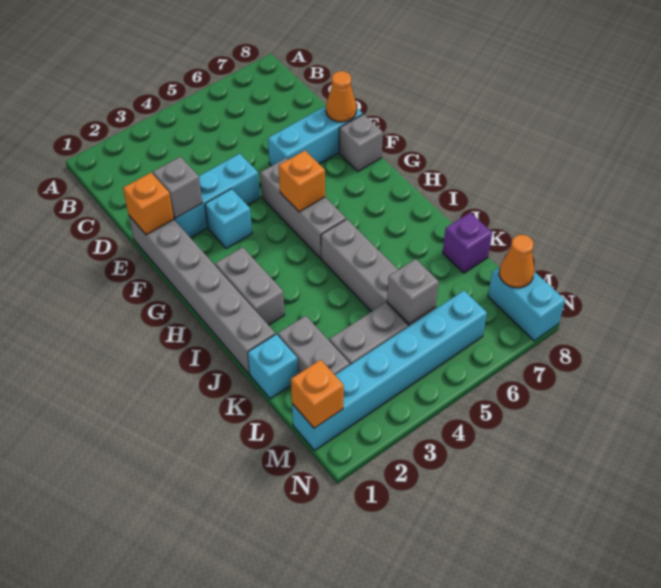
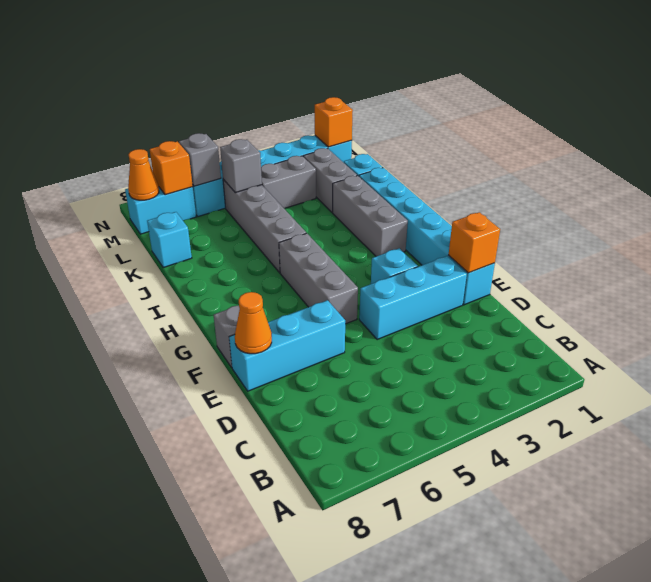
grey brick E1:J1 level 1 -> cyan brick E1:J1 level 1
grey brick E2 level 2 -> grey brick M6 level 2
orange brick G5 level 2 -> orange brick M7 level 2
grey brick H2:I2 level 1 -> grey brick H2:J2 level 1
purple brick K8 level 1 -> cyan brick K8 level 1
cyan brick M8:N8 level 1 -> cyan brick M7:M8 level 1

